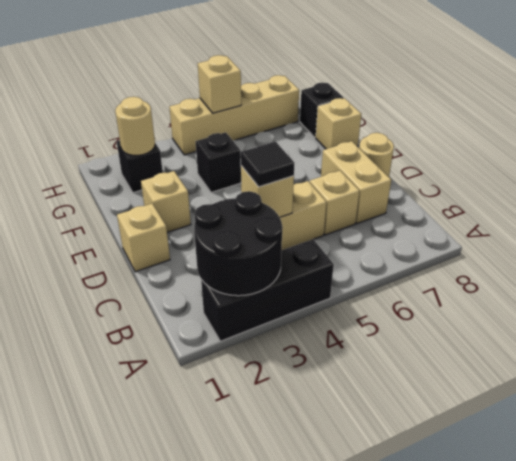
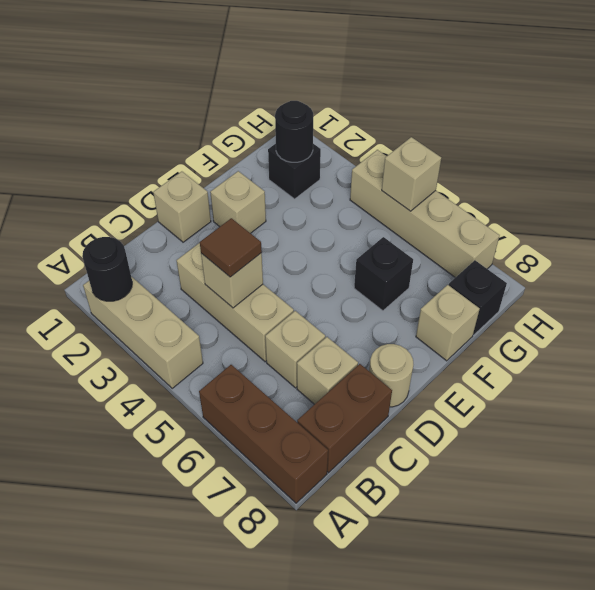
black brick A2:A4 level 1 -> tan brick A2:A4 level 1
black round brick A2:B3 level 2 -> black round brick A2 level 2
none -> brown brick A6:A8 level 1
none -> brown brick B8:C8 level 1
black tile C4 level 3 -> brown tile C4 level 3
tan brick C7:D7 level 1 -> tan brick C7 level 1
black brick F4 level 1 -> black brick F6 level 1
tan round brick G2 level 2 -> black round brick G2 level 2

